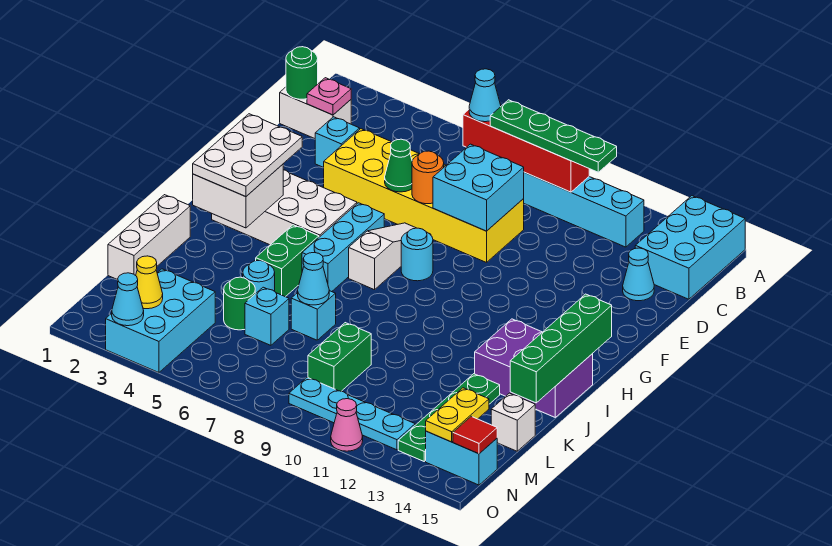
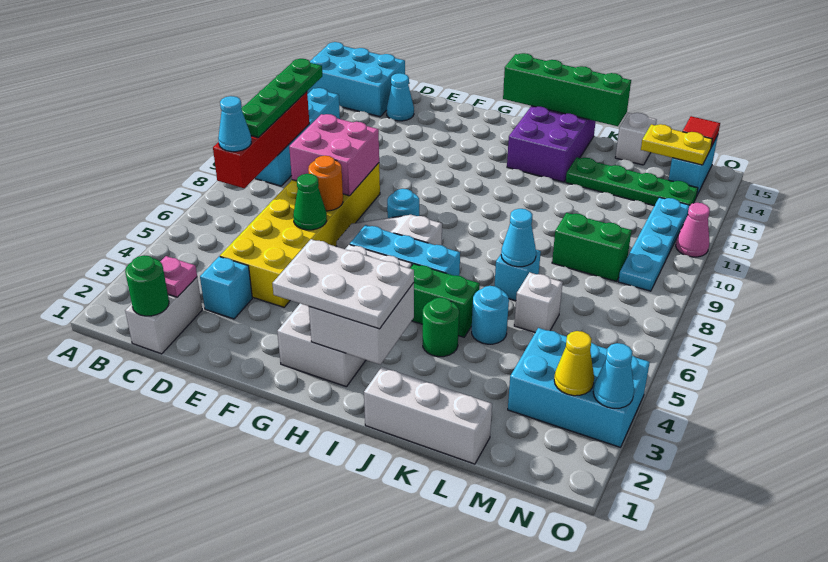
cyan brick D8:E9 level 2 -> pink brick D8:E9 level 2
green round brick L5 level 1 -> green round brick J4 level 1
cyan brick L6 level 1 -> white brick L6 level 1

